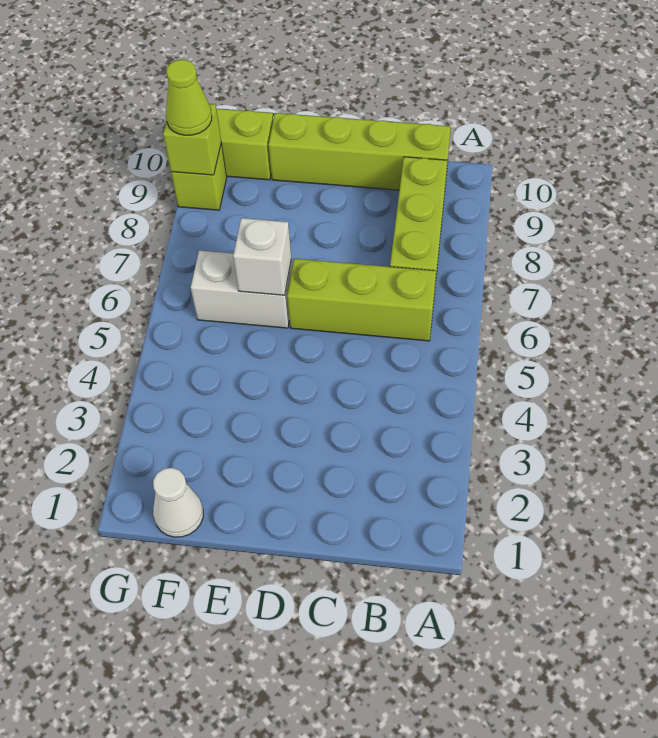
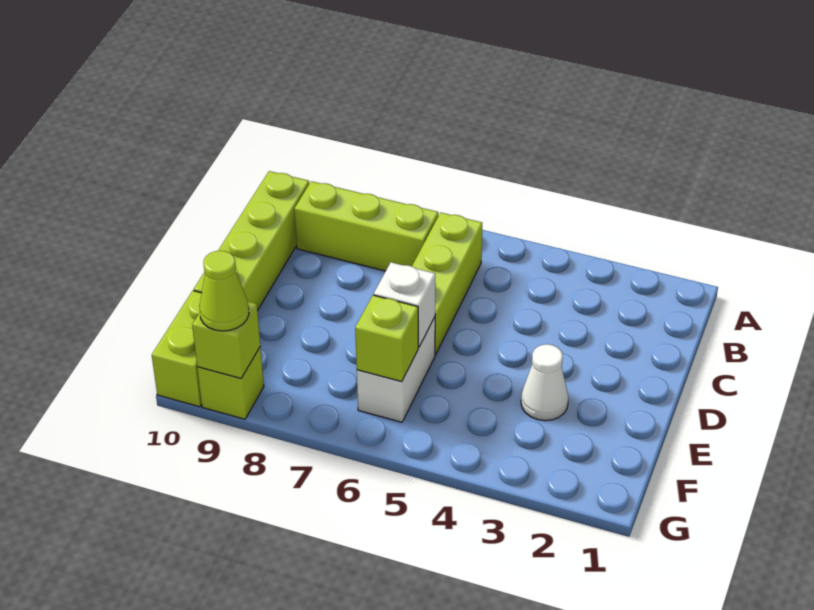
white cone F1 level 1 -> white cone E3 level 1
none -> lime brick F6 level 2

